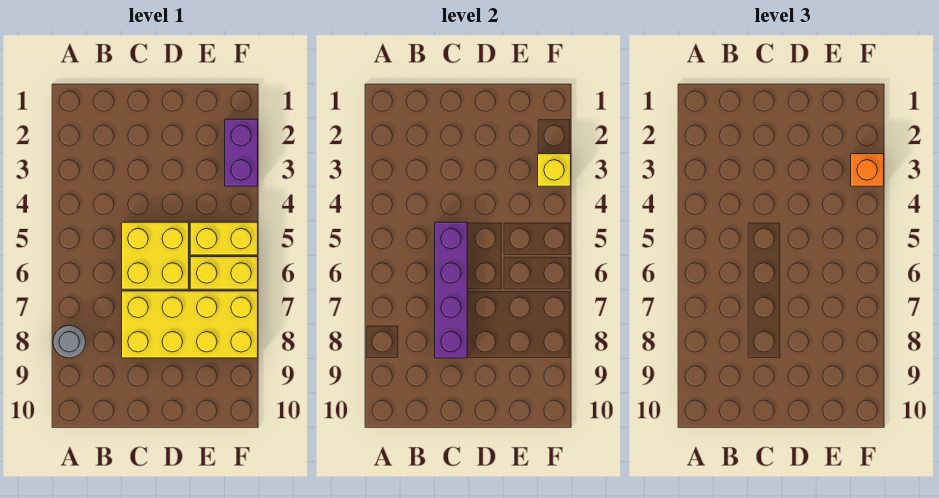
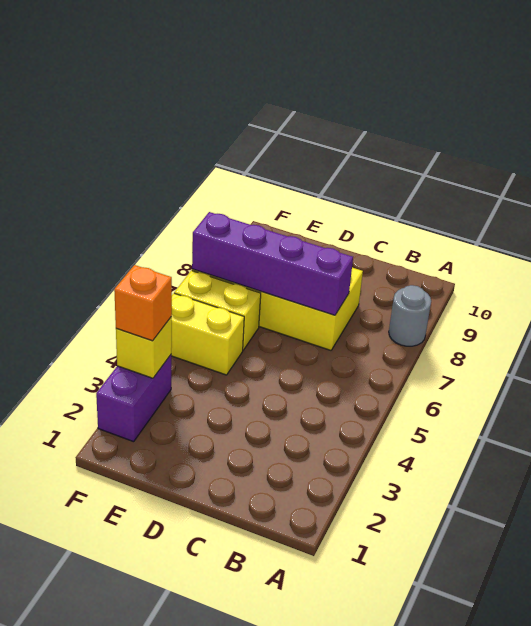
yellow brick C5:D6 level 1 -> none
purple brick C5:C8 level 2 -> purple brick C7:F7 level 2

